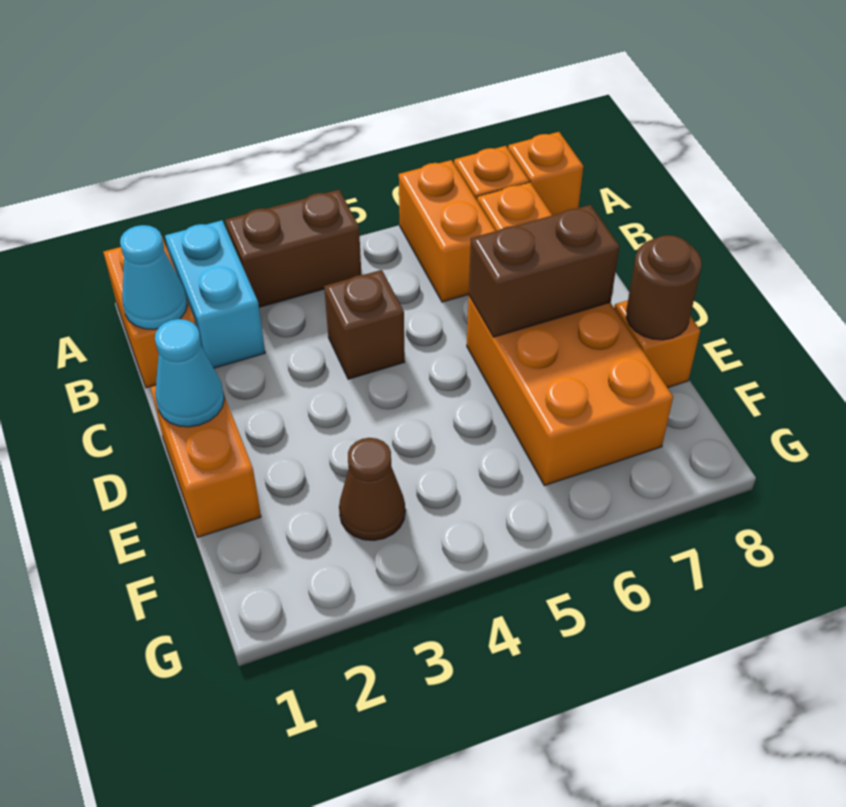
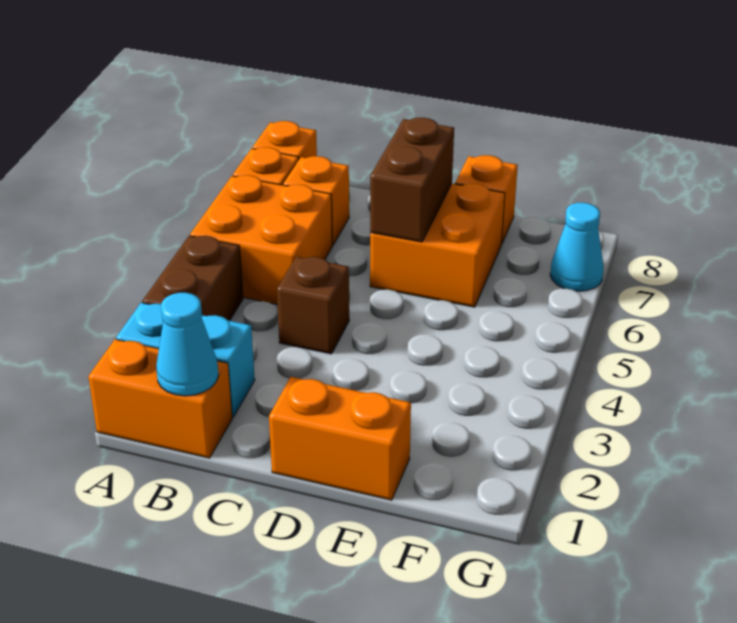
orange brick A6:B6 level 1 -> orange brick A5:B6 level 1
cyan cone D1 level 2 -> cyan cone G7 level 1
orange brick D6:F7 level 1 -> orange brick D6:E7 level 1
brown round brick E8 level 2 -> none
brown cone F3 level 1 -> none

